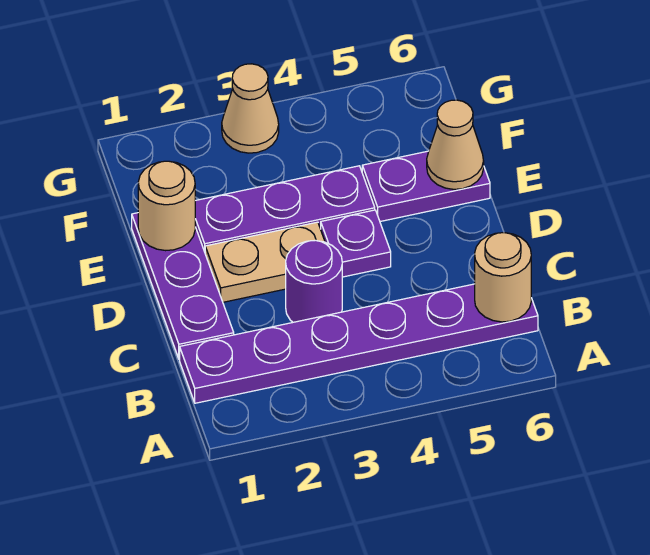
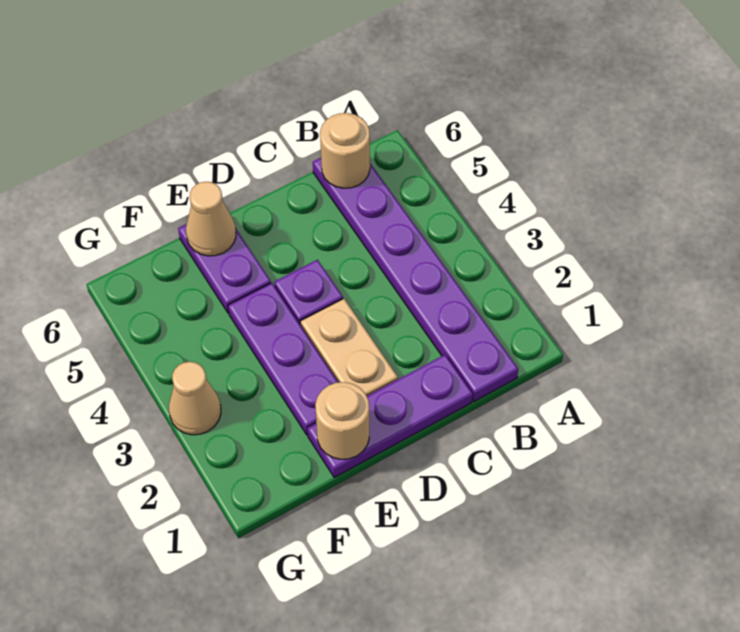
purple round brick C3 level 1 -> none

